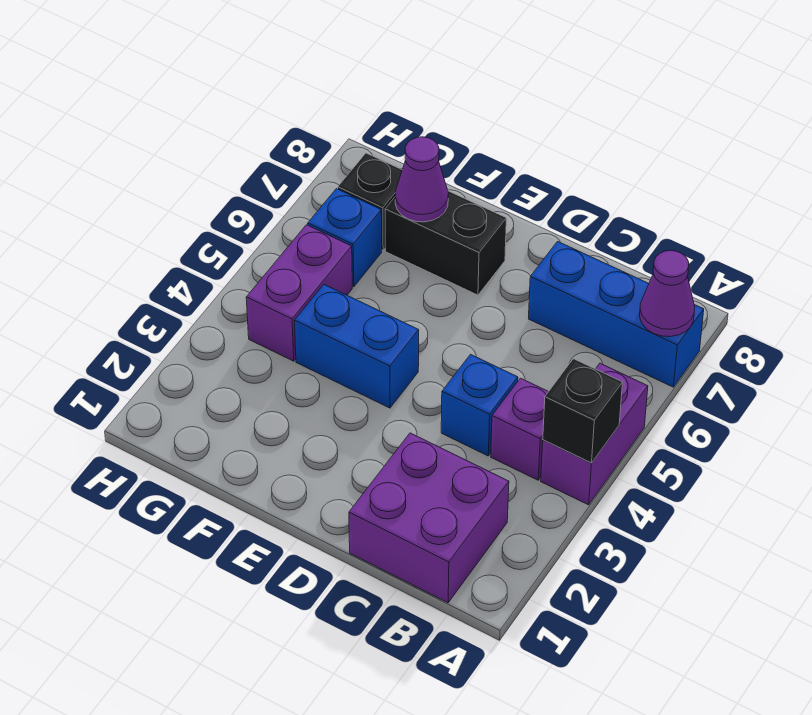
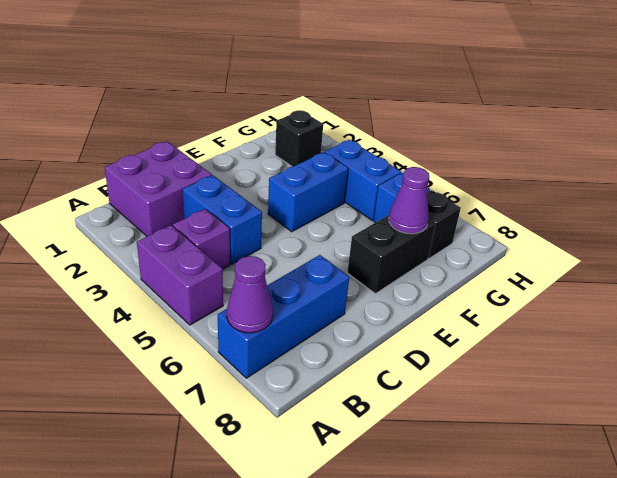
black brick A4 level 2 -> black brick G2 level 1
blue brick C4 level 1 -> blue brick C3:C4 level 1
purple brick G4:G5 level 1 -> blue brick G4:G5 level 1

